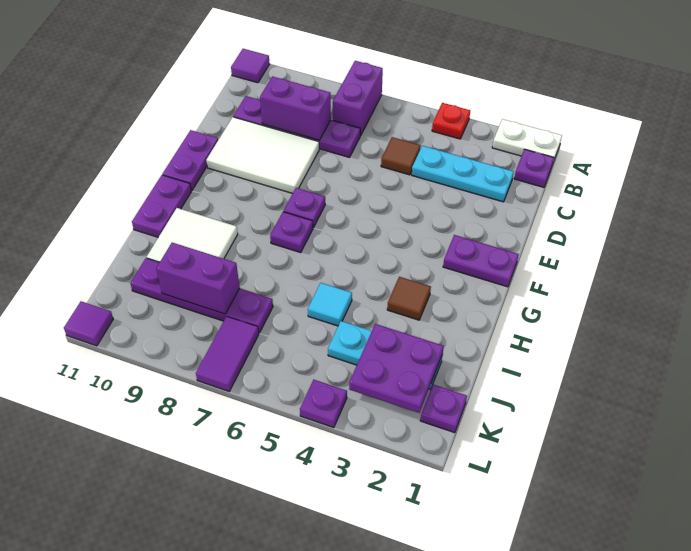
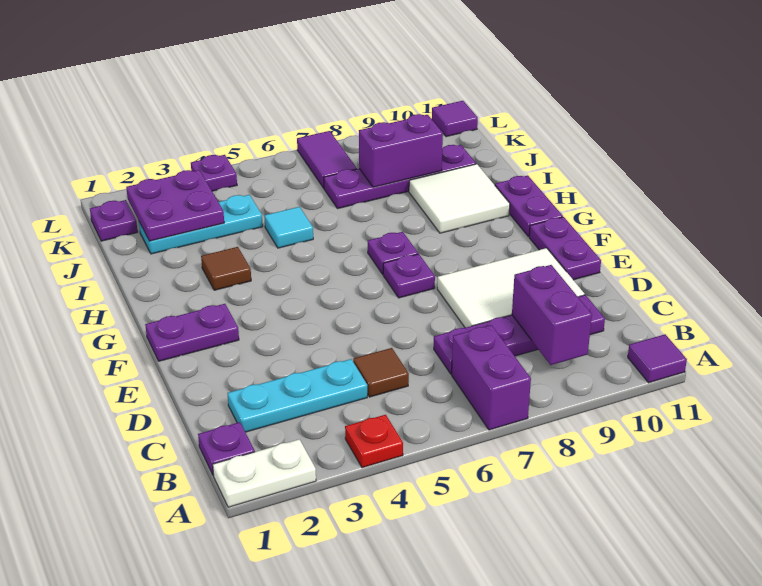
purple brick C8:C9 level 2 -> purple brick B9:C9 level 2

